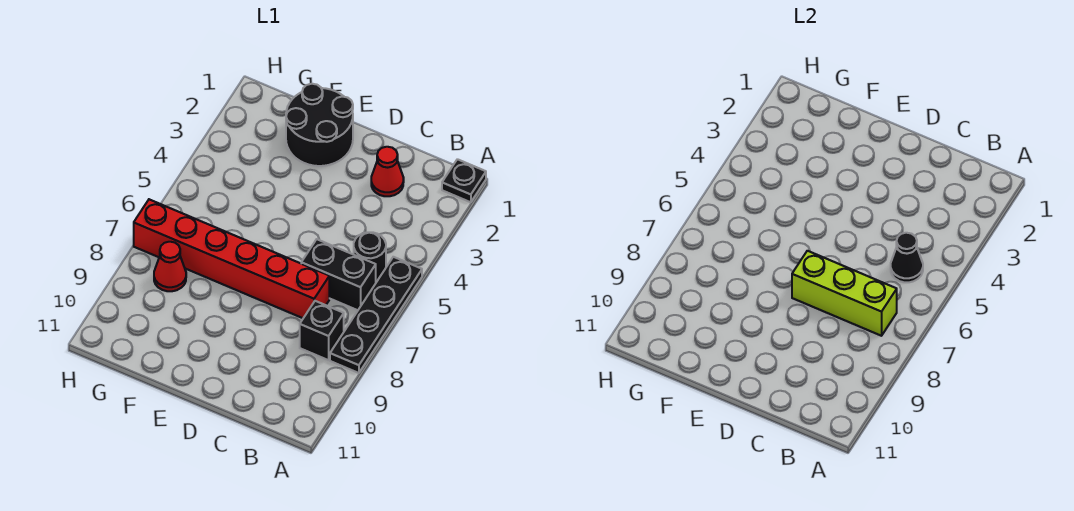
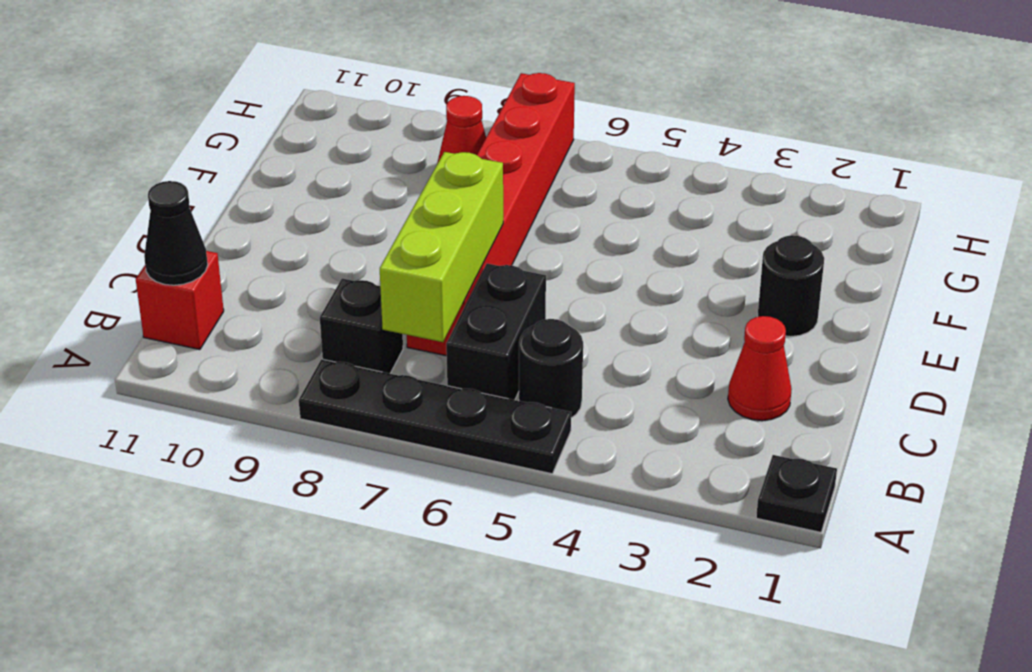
black cone B5 level 2 -> black cone B11 level 2
none -> red brick B11 level 1
black round brick E1:F2 level 1 -> black round brick E2 level 1

